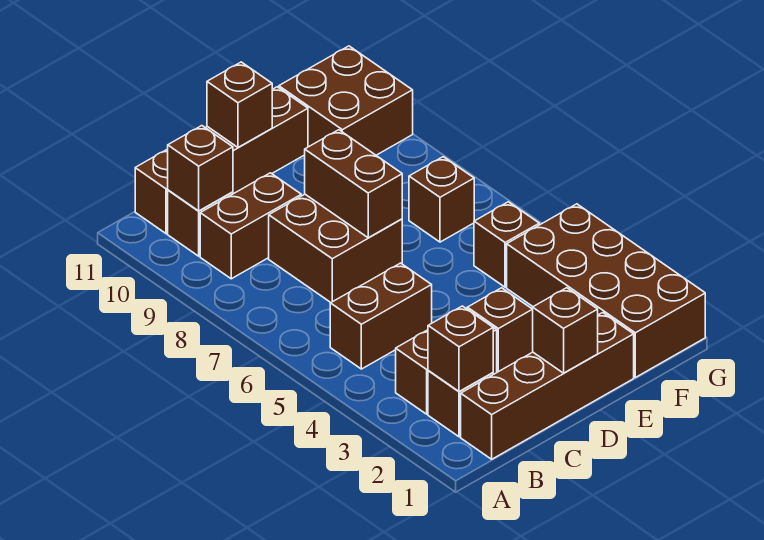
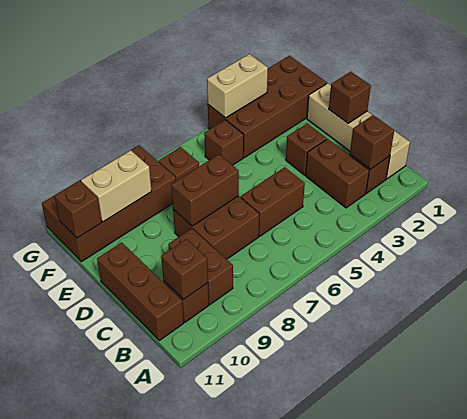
brown brick B1:E1 level 1 -> tan brick B1:E1 level 1
brown brick B5:C5 level 1 -> brown brick C5:C6 level 1
brown brick B11:E11 level 1 -> brown brick B11:D11 level 1
brown brick D11 level 2 -> brown brick F11 level 2
none -> tan brick F9:F10 level 2
brown brick F10:G11 level 1 -> brown brick F8:G11 level 1
none -> tan brick G3:G4 level 2

